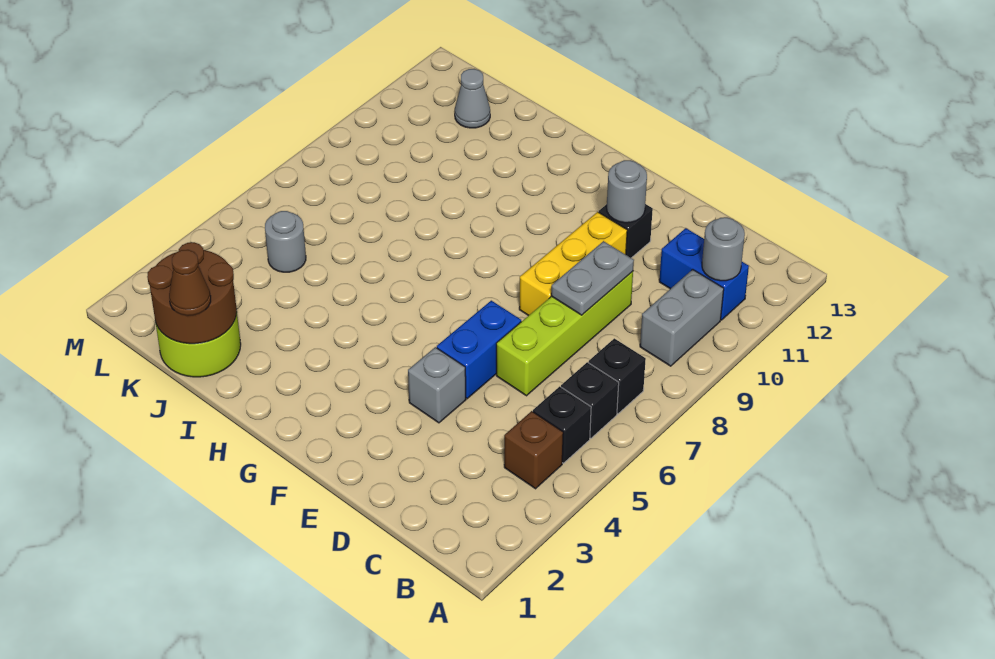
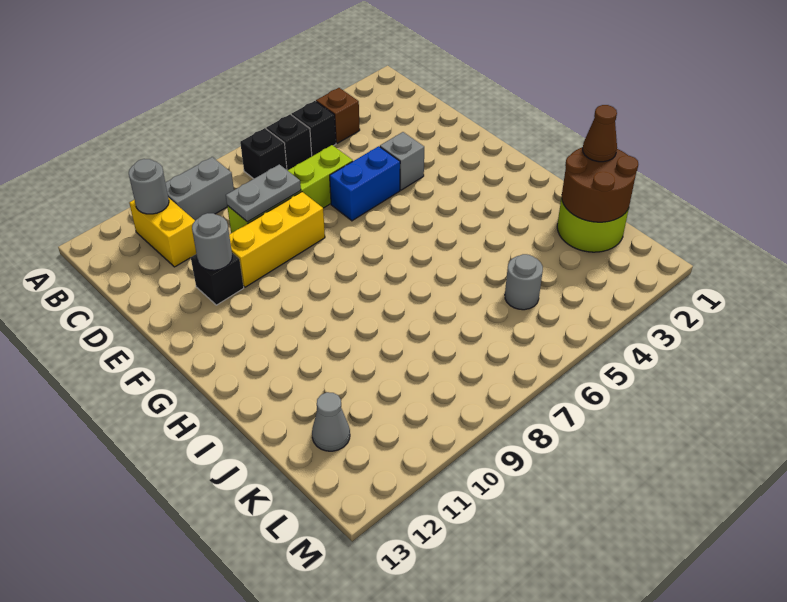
blue brick B11:C11 level 1 -> yellow brick B11:C11 level 1

